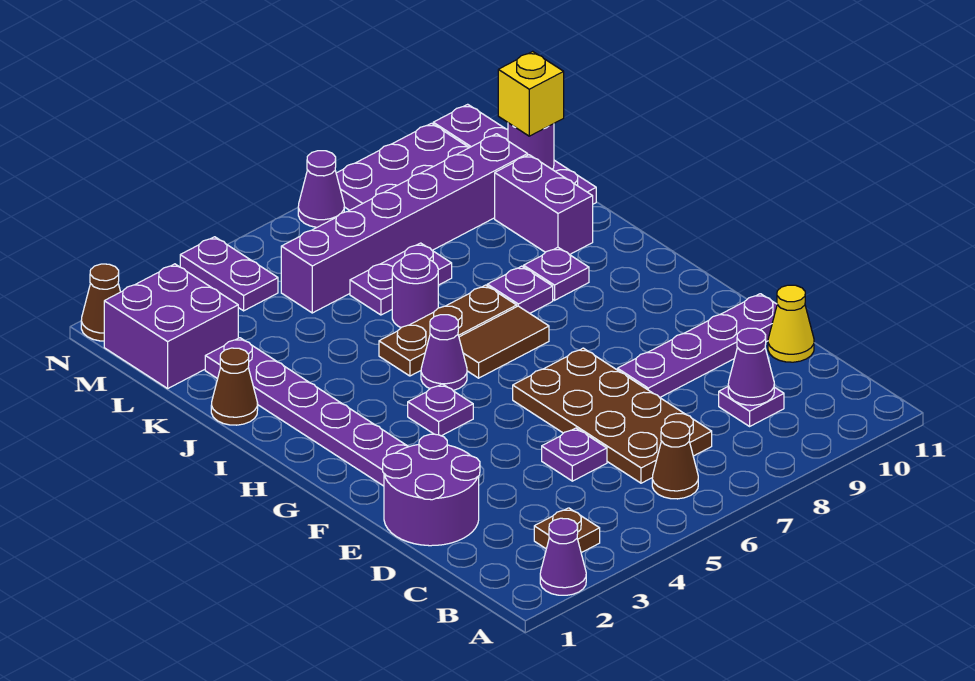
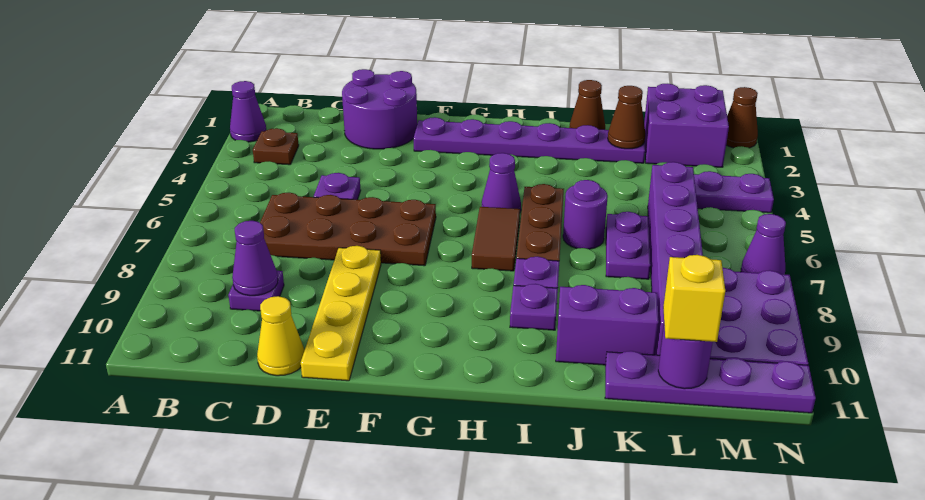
brown cone B6 level 1 -> brown cone K2 level 2
purple plate E8:E11 level 1 -> yellow plate E8:E11 level 1
purple plate G4 level 1 -> none

